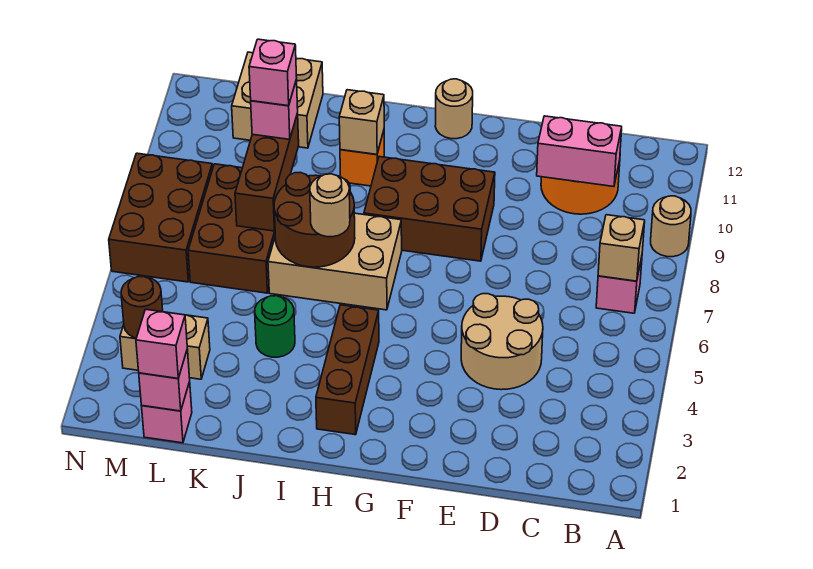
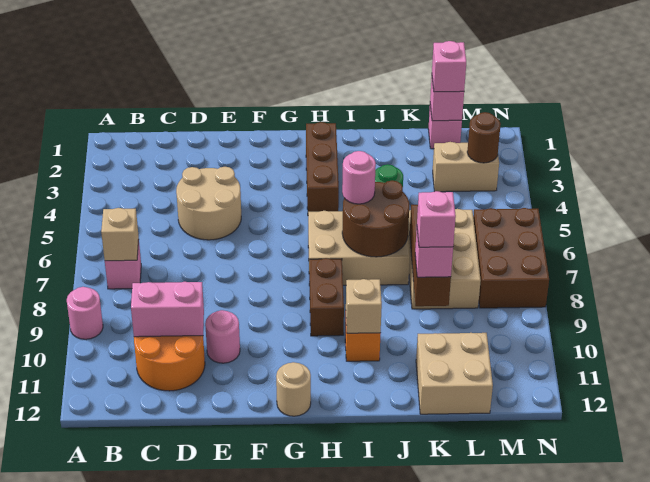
tan round brick A9 level 1 -> pink round brick A9 level 1
none -> pink round brick E10 level 1
brown brick F8:H9 level 1 -> brown brick H8:H9 level 1
tan round brick I6 level 3 -> pink round brick I6 level 3
brown brick K6:L8 level 1 -> tan brick K6:L8 level 1

